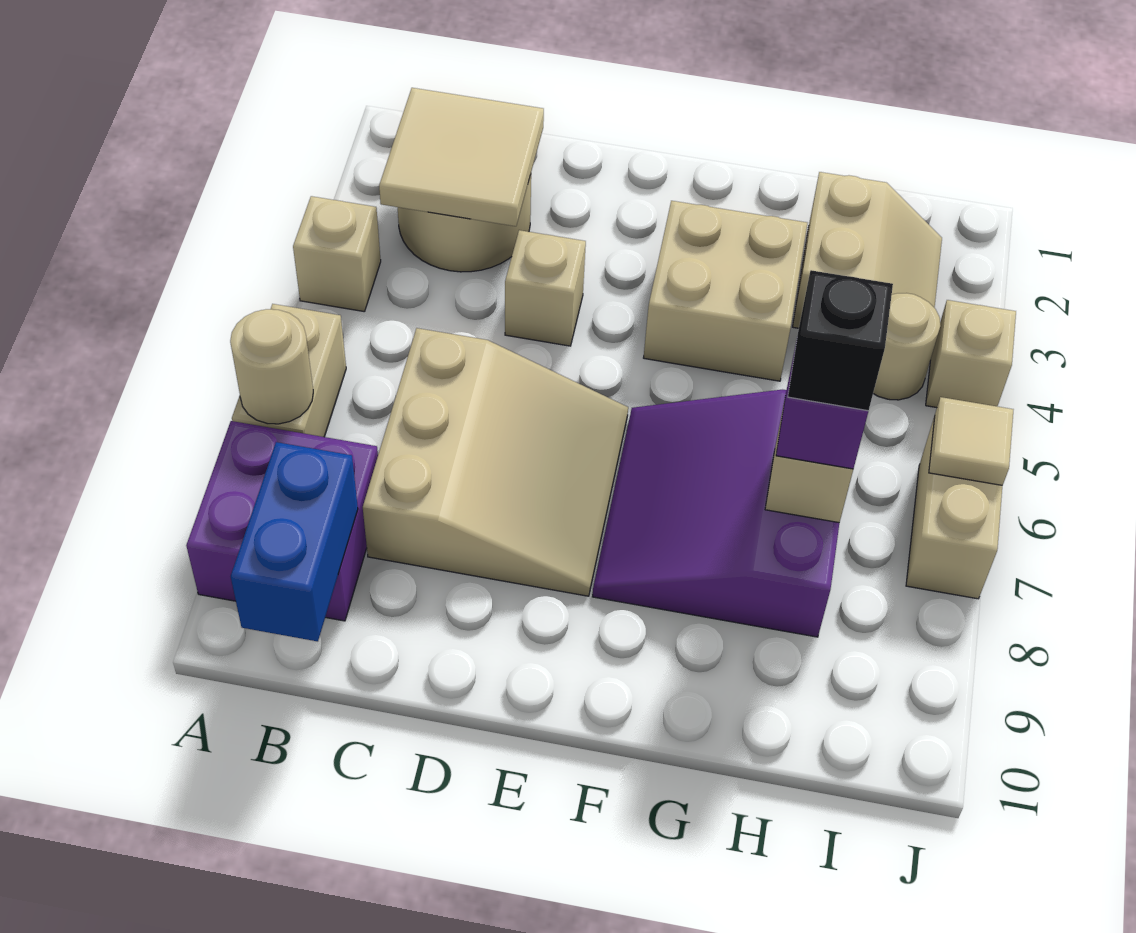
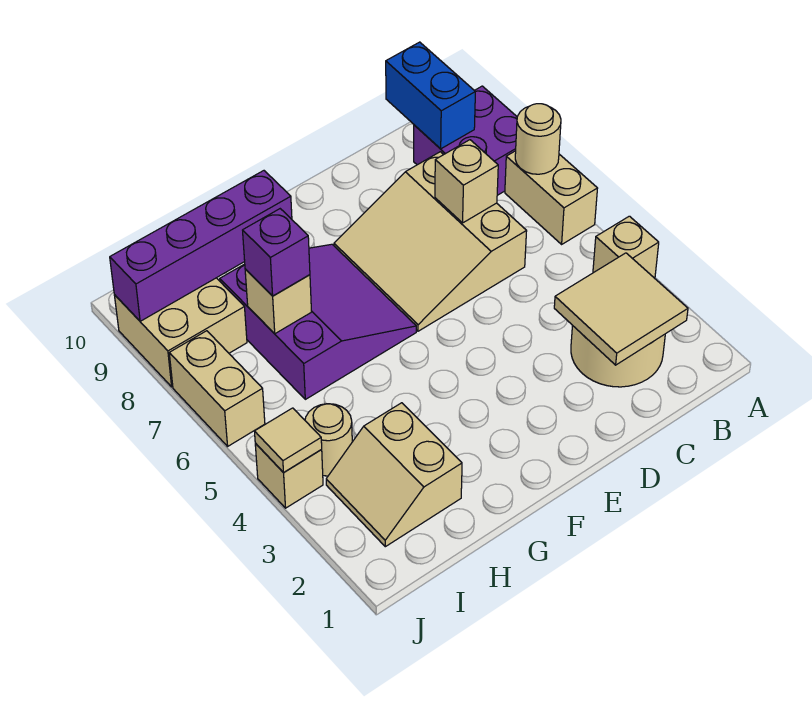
tan brick D4 level 1 -> tan brick C7 level 2
tan brick F3:G4 level 1 -> tan brick I8:J9 level 1
none -> purple brick G9:J9 level 2
black brick H7 level 4 -> none
tan tile J6 level 2 -> tan tile J4 level 2

